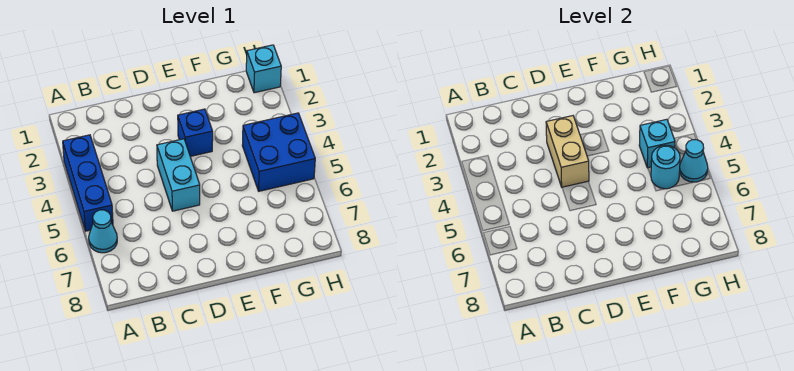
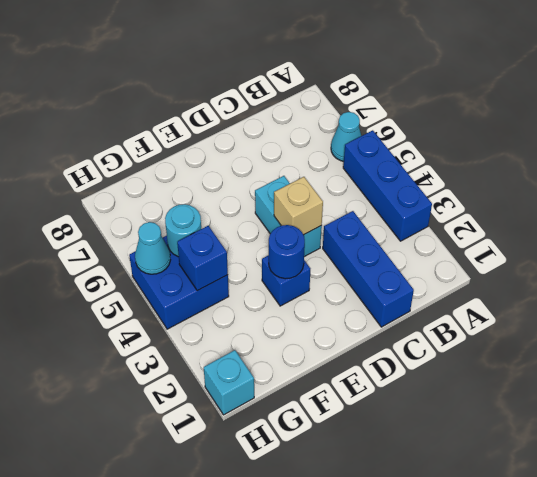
none -> blue brick C1:C3 level 1
tan brick D3:D4 level 2 -> tan brick D4 level 2
none -> blue round brick E3 level 2
cyan brick G4 level 2 -> blue brick G4 level 2

